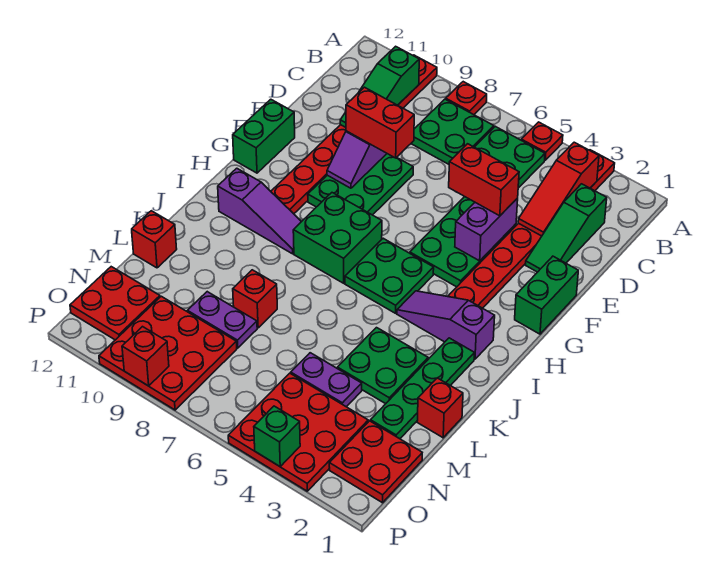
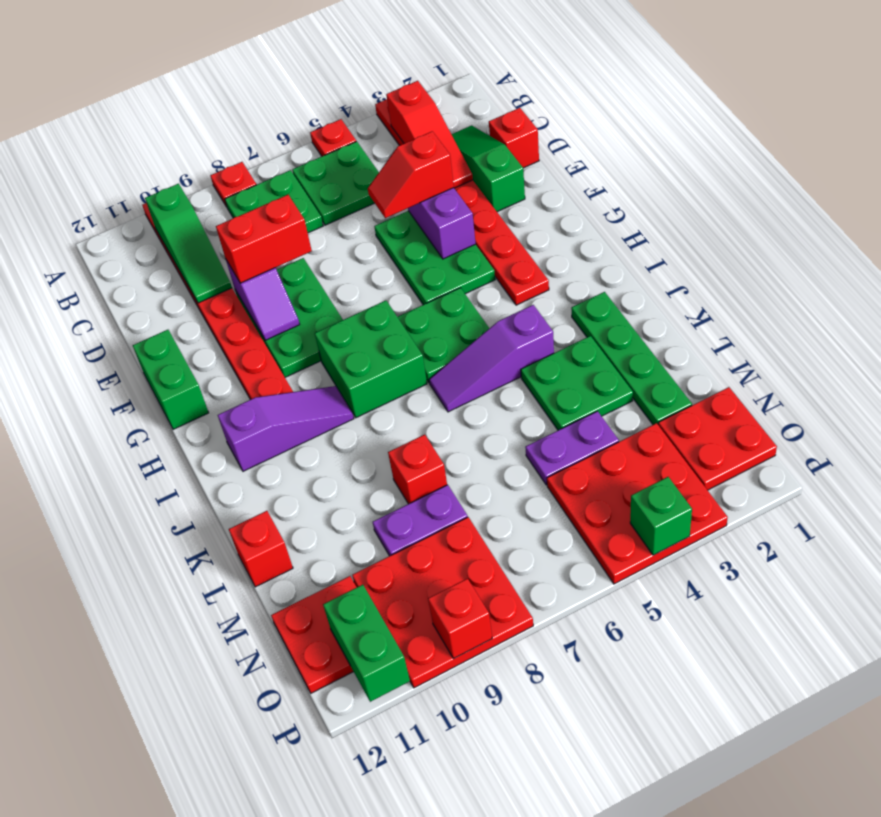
green slope C2:E2 level 1 top C -> green slope C2:E2 level 1 top E
red brick E4:E5 level 3 -> red slope E4:E5 level 3 top 4
green brick F1:G1 level 1 -> green brick O11:P11 level 2
purple slope I2:I4 level 1 top 2 -> purple slope J4:J6 level 1 top 4
red brick L1 level 1 -> red brick D1 level 1

